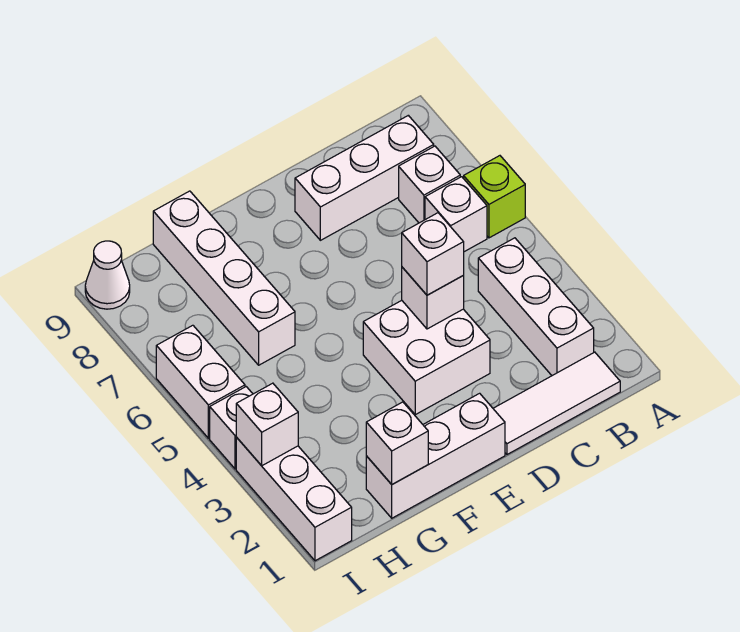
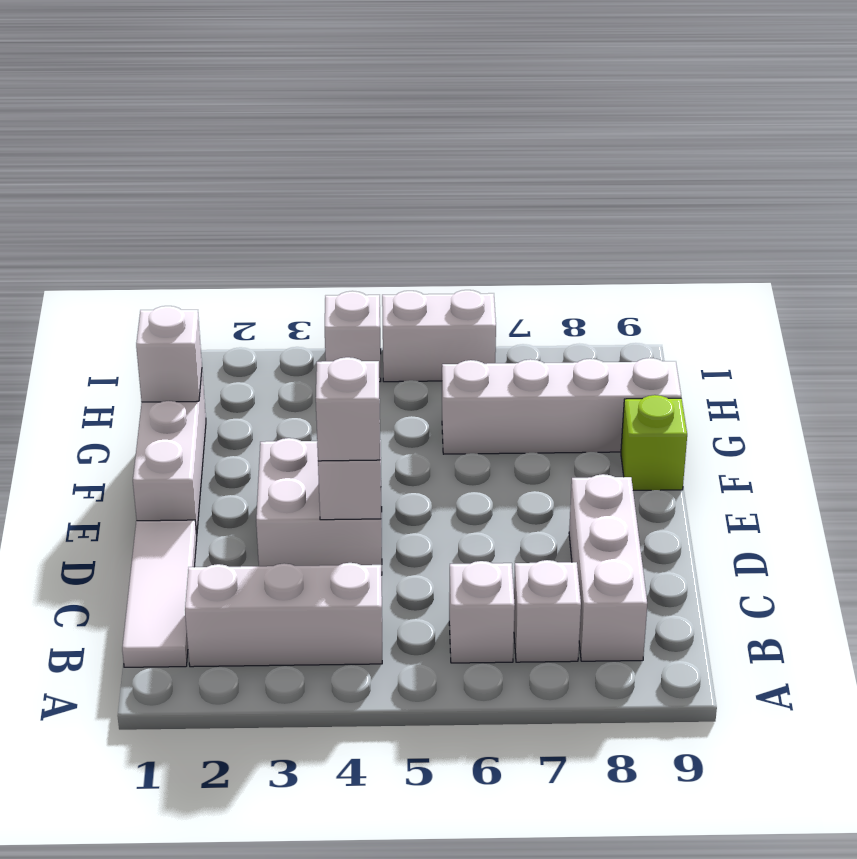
lime brick A6 level 1 -> lime brick F9 level 1
white brick I1:I3 level 1 -> none
white brick I3 level 2 -> none
white cone I9 level 1 -> none

